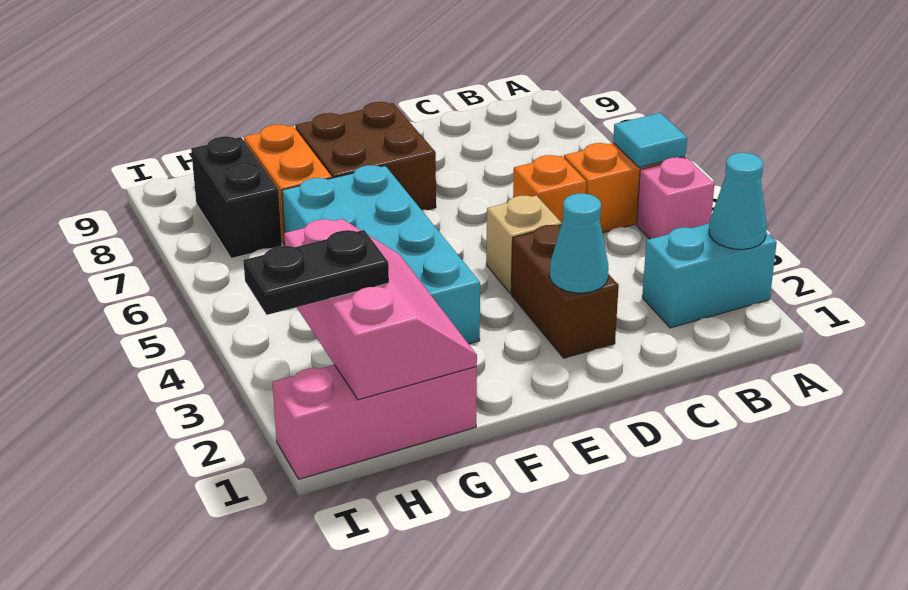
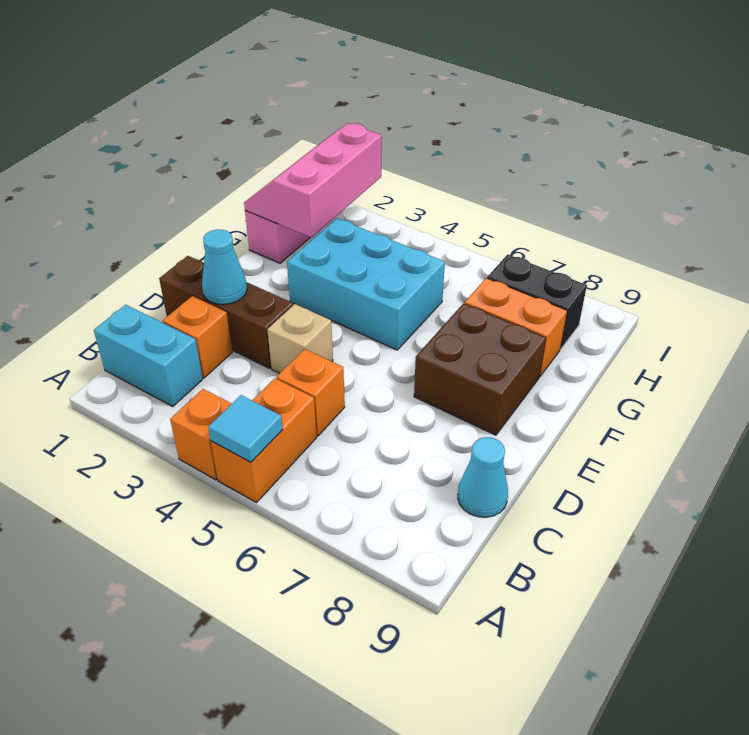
cyan brick A2:B2 level 1 -> cyan brick B1:B2 level 1
cyan cone A2 level 2 -> cyan cone C9 level 1
pink brick A4 level 1 -> orange brick A4 level 1
none -> orange brick C2 level 1
brown brick D2:D3 level 1 -> brown brick D1:D3 level 1
cyan brick F3:G6 level 1 -> cyan brick F3:G5 level 1
pink slope G1:H3 level 2 top H -> pink slope G1:I2 level 2 top 2
black plate H2:I2 level 3 -> none

